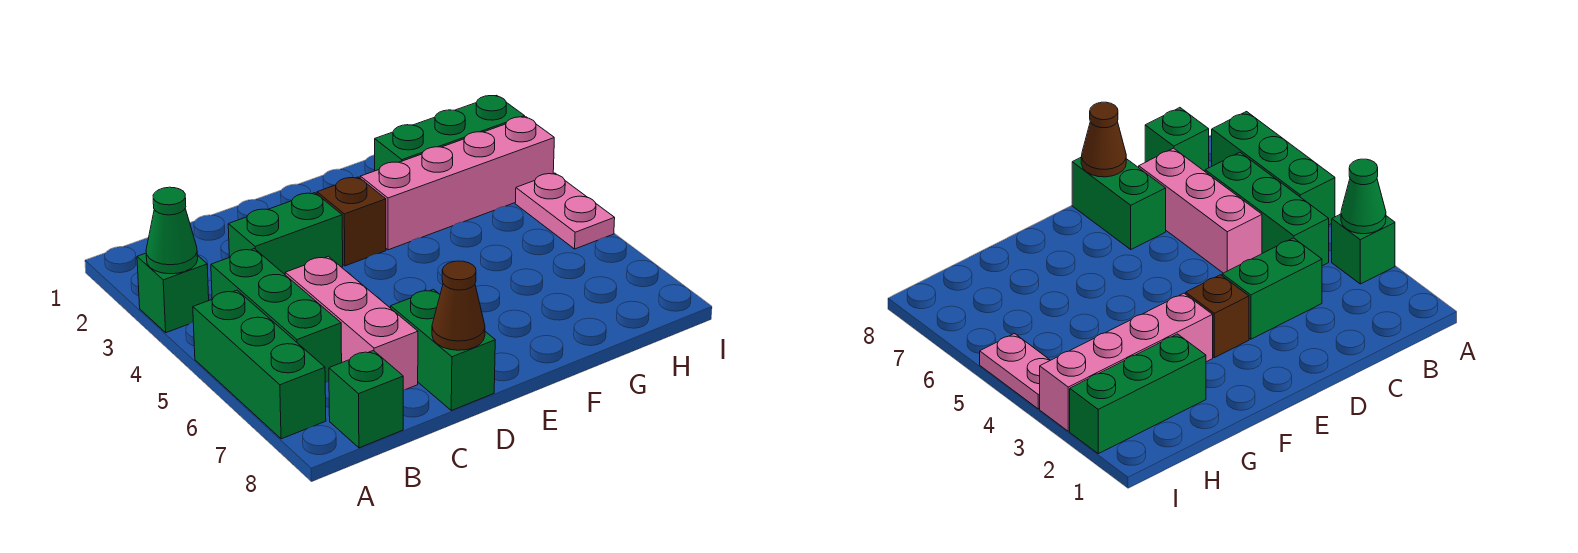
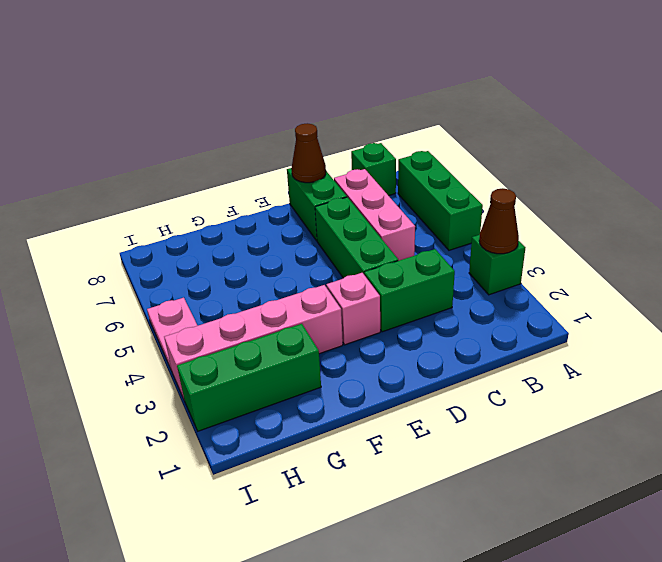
green cone A3 level 2 -> brown cone A3 level 2
green brick B4:B6 level 1 -> green brick D4:D6 level 1
brown brick E3 level 1 -> pink brick E3 level 1

